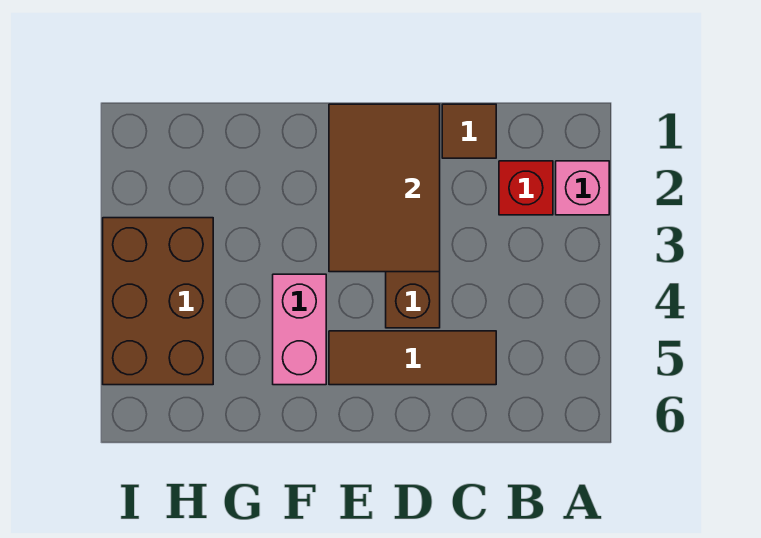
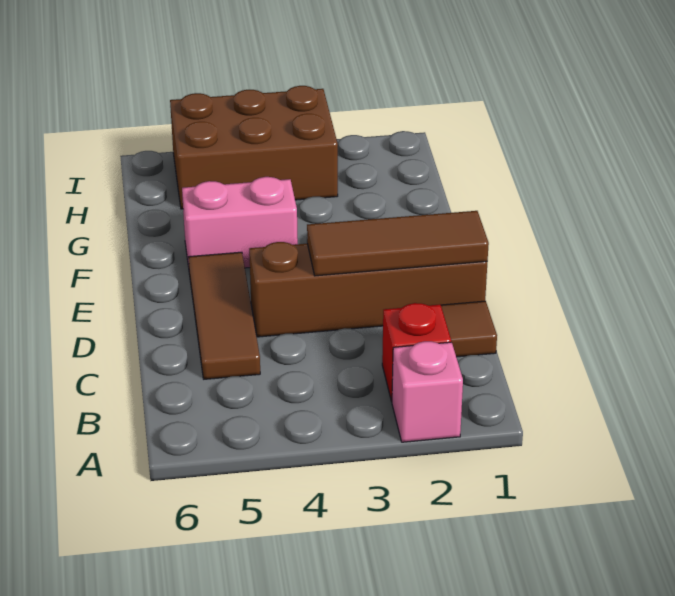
brown tile D1:E3 level 2 -> brown tile D1:D3 level 2

